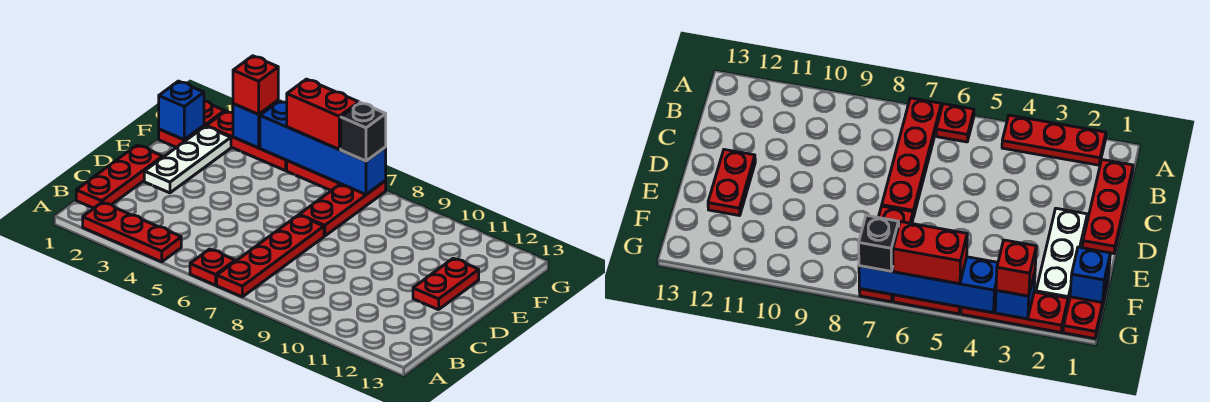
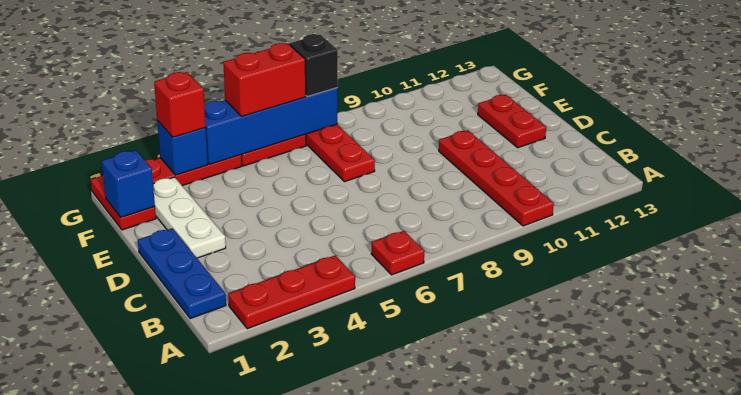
red plate A7:D7 level 1 -> red plate A10:D10 level 1
red plate B1:D1 level 1 -> blue plate B1:D1 level 1

